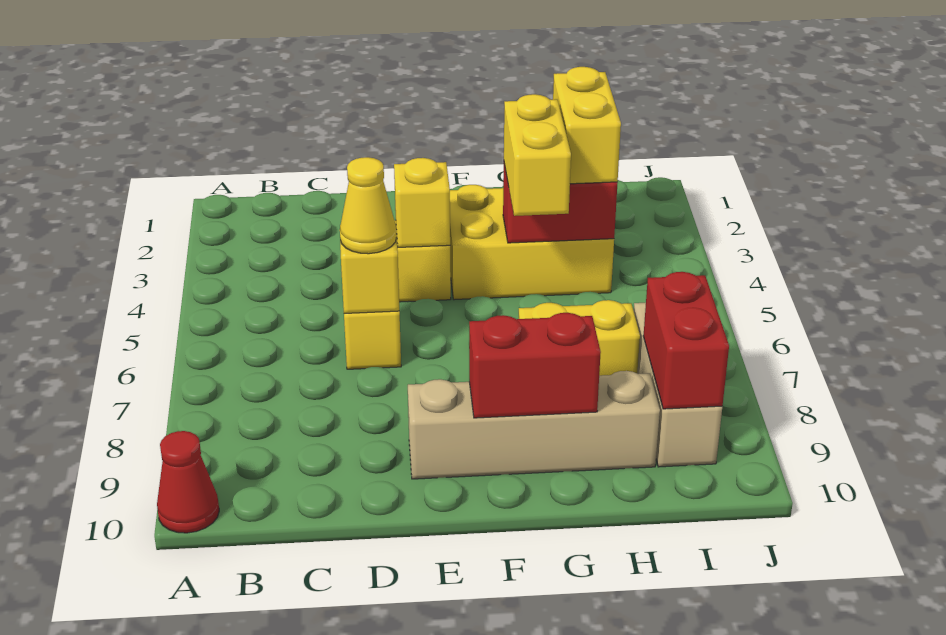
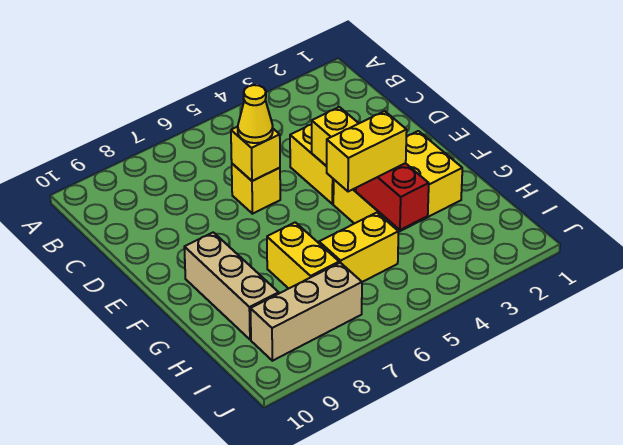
red cone A10 level 1 -> none
tan brick E9:H9 level 1 -> tan brick F9:H9 level 1
yellow brick F3:H4 level 1 -> yellow brick F2:G4 level 1
red brick F9:G9 level 2 -> none
yellow brick H3:H4 level 3 -> yellow brick H5:H6 level 1
red brick I8:I9 level 2 -> none

